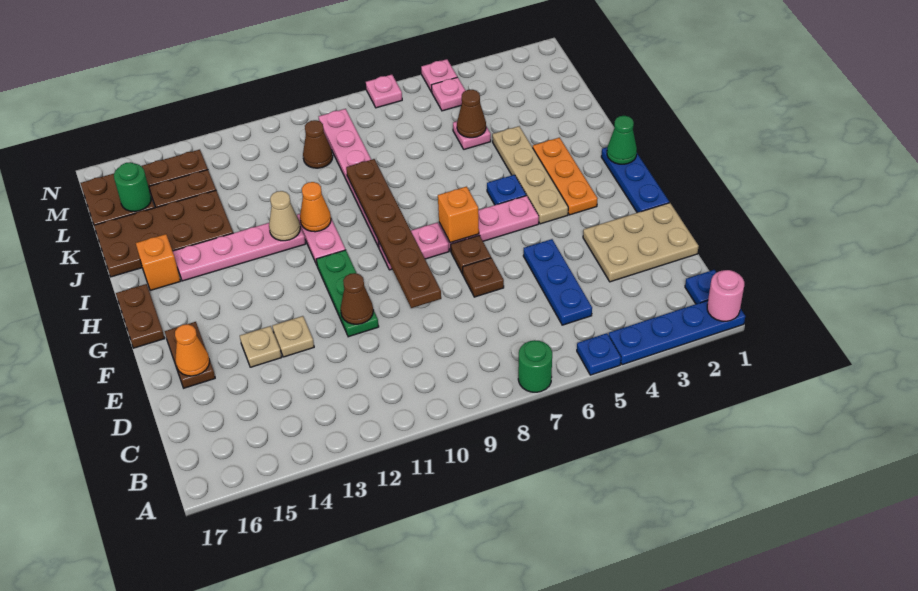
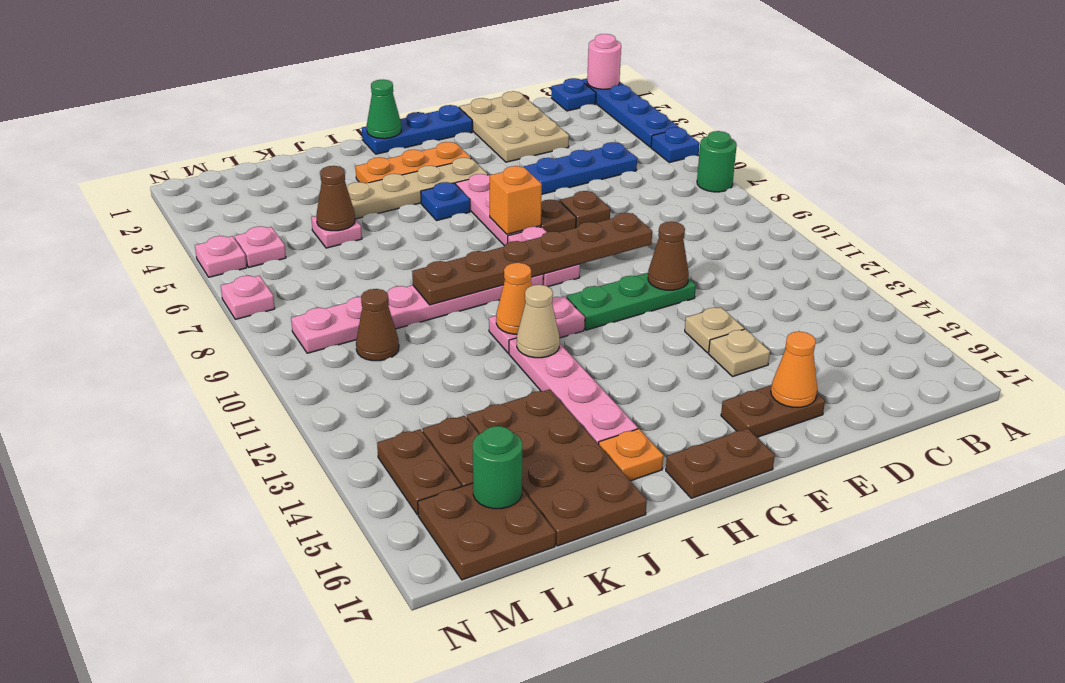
orange brick I16 level 1 -> orange plate I16 level 1

